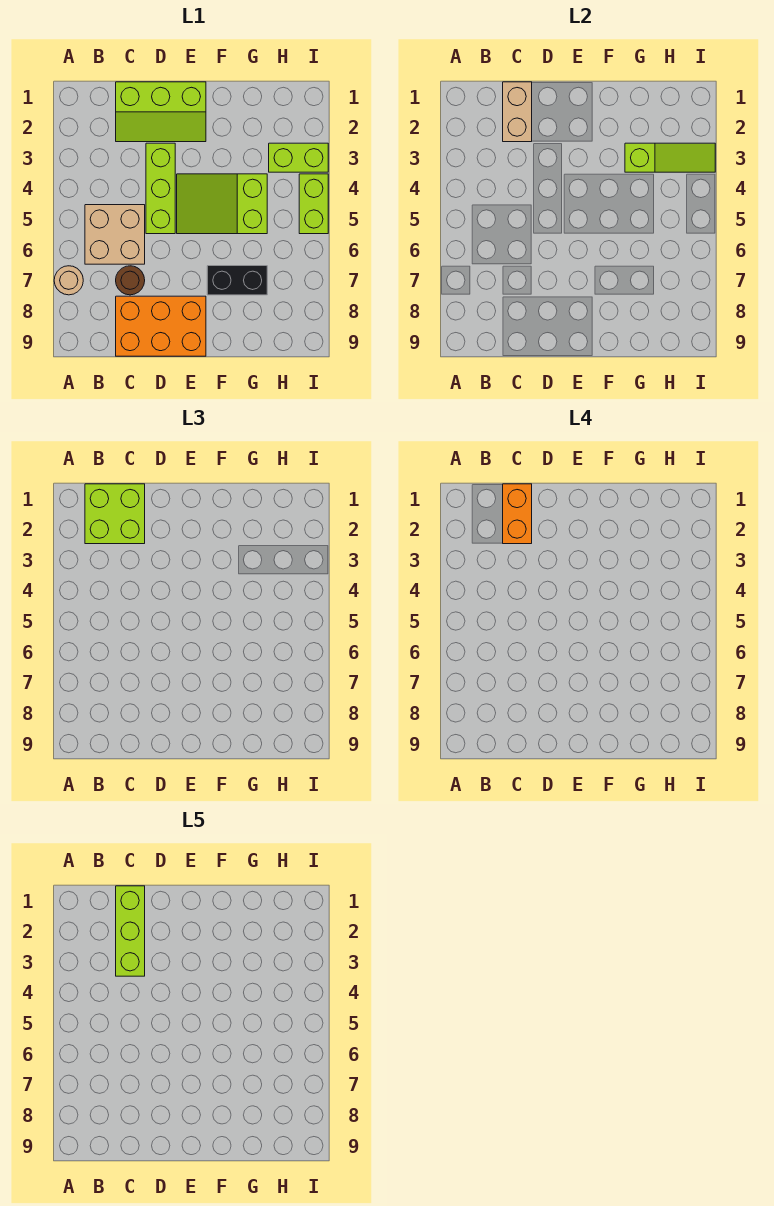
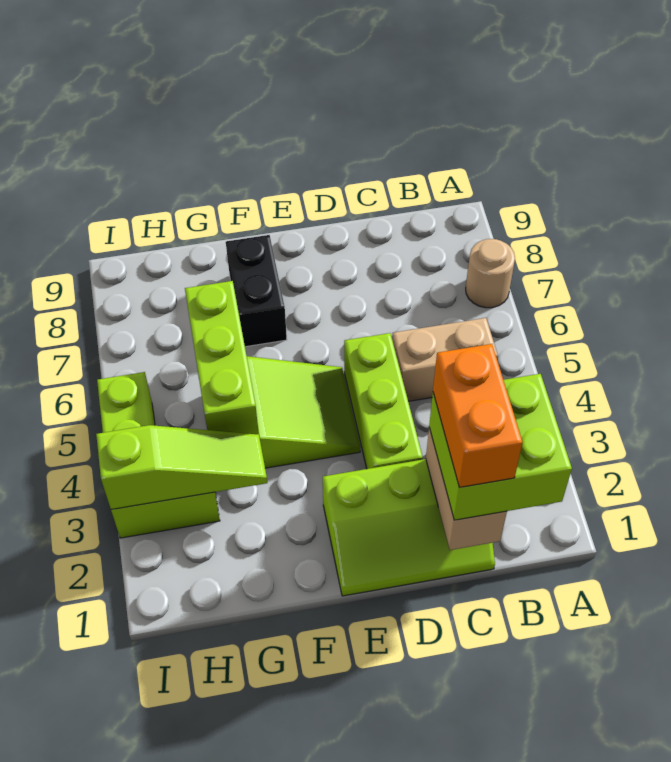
tan brick B5:C6 level 1 -> tan brick B5:C5 level 1
lime slope C1:E2 level 1 top 1 -> lime slope C1:E2 level 1 top 2
lime brick C1:C3 level 5 -> lime brick G4:G6 level 2
brown round brick C7 level 1 -> none
orange brick C8:E9 level 1 -> none
black brick F7:G7 level 1 -> black brick F7:F8 level 1
lime slope G3:I3 level 2 top G -> lime slope G3:I3 level 2 top I

